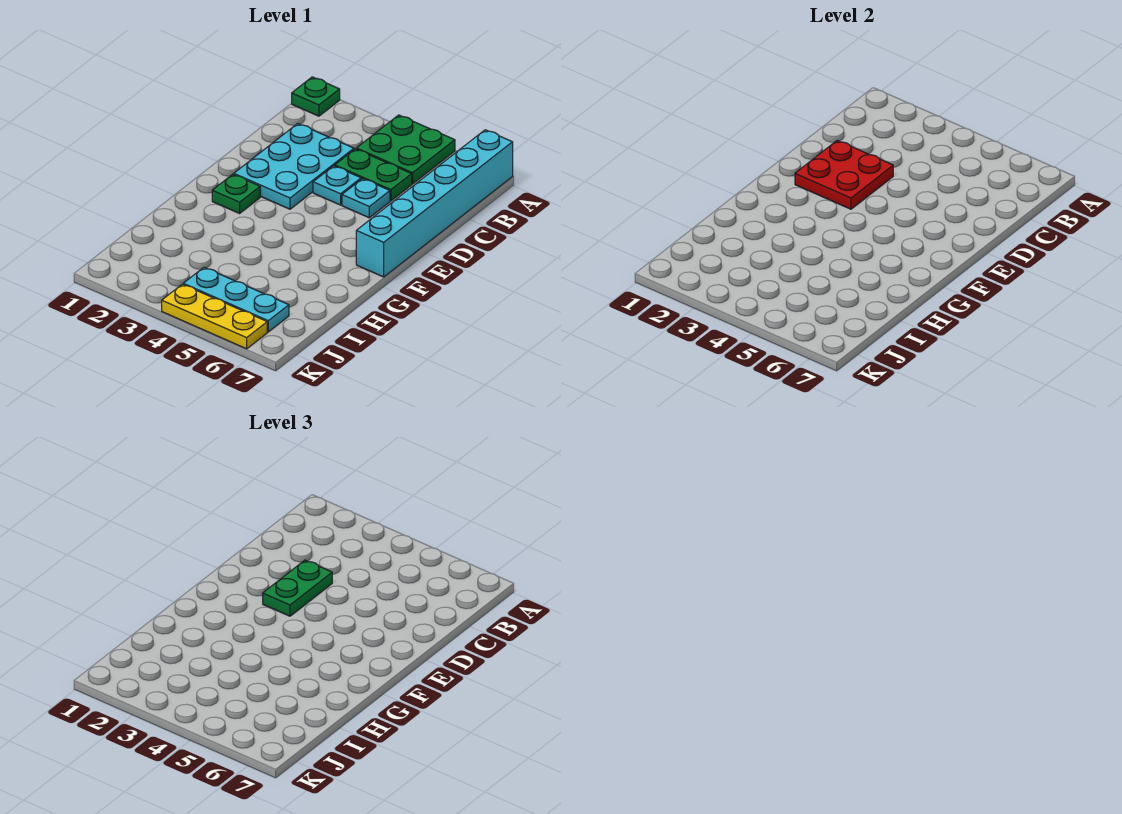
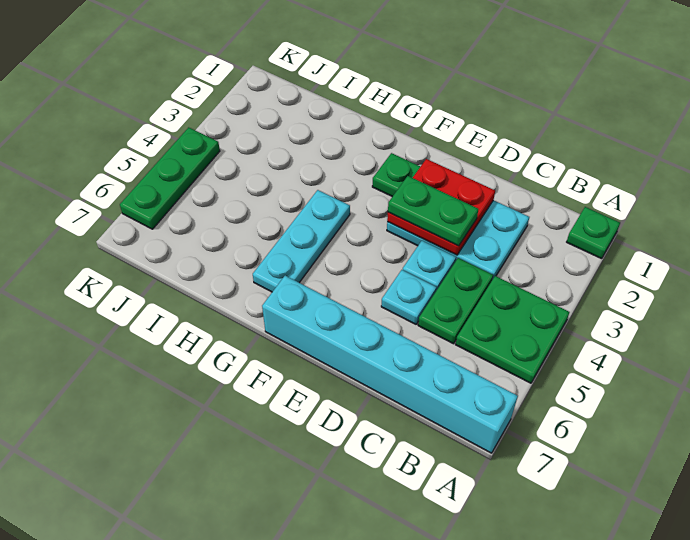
cyan plate J4:J6 level 1 -> cyan plate G4:G6 level 1
yellow plate K4:K6 level 1 -> green plate K4:K6 level 1

